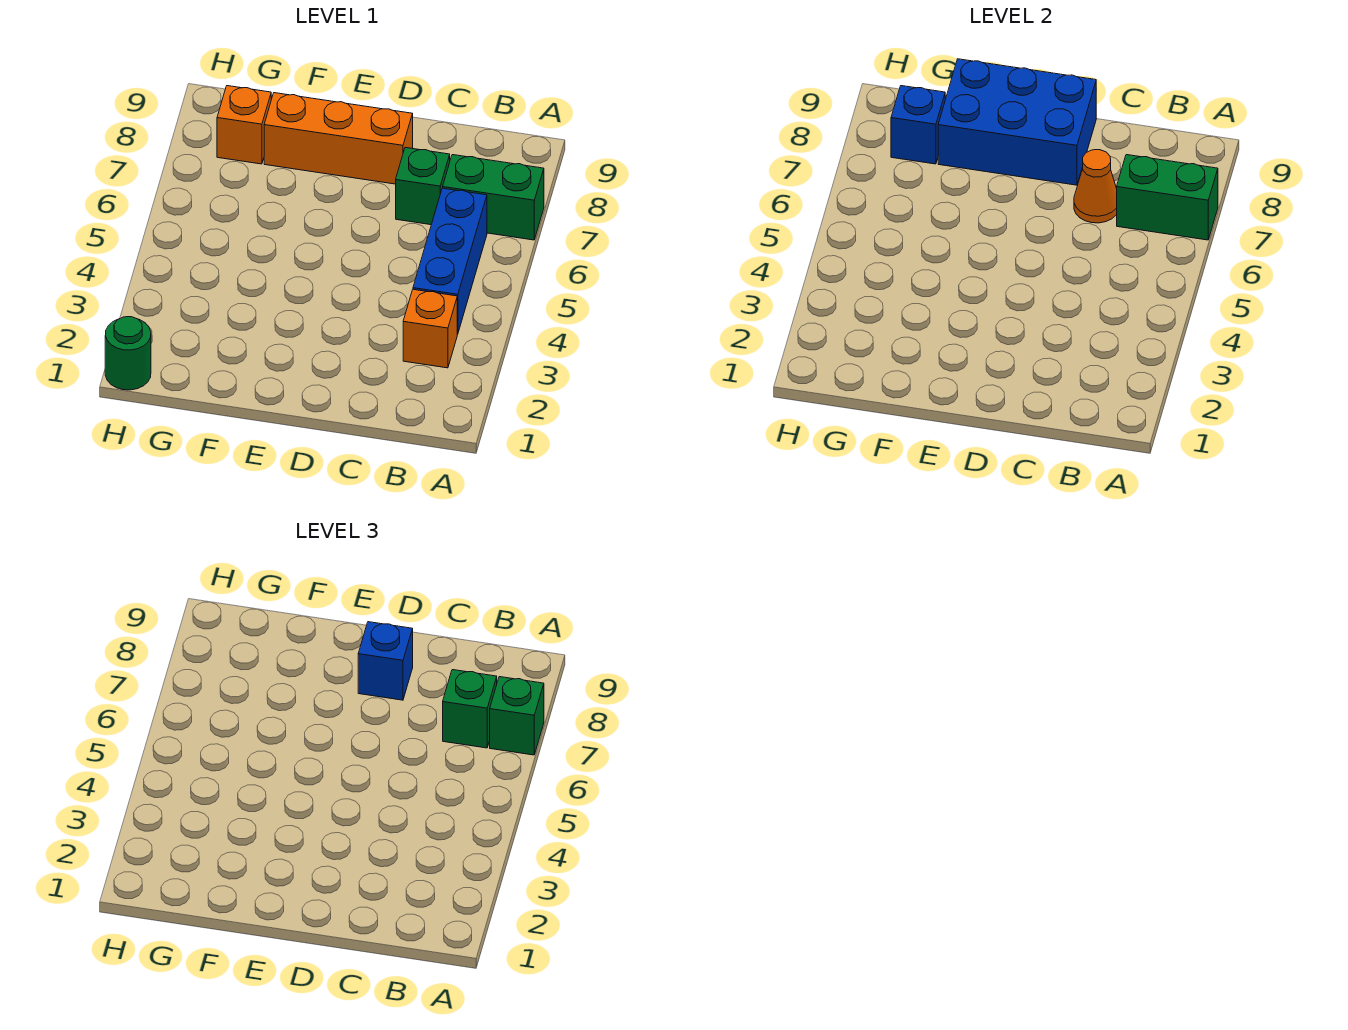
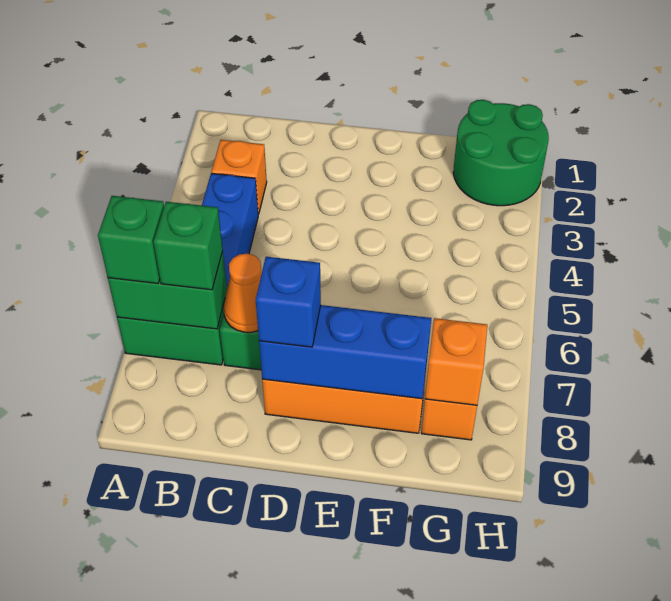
blue brick D8:F9 level 2 -> blue brick D8:F8 level 2
blue brick G8 level 2 -> orange brick G8 level 2
green round brick H1 level 1 -> green round brick G1:H2 level 1

